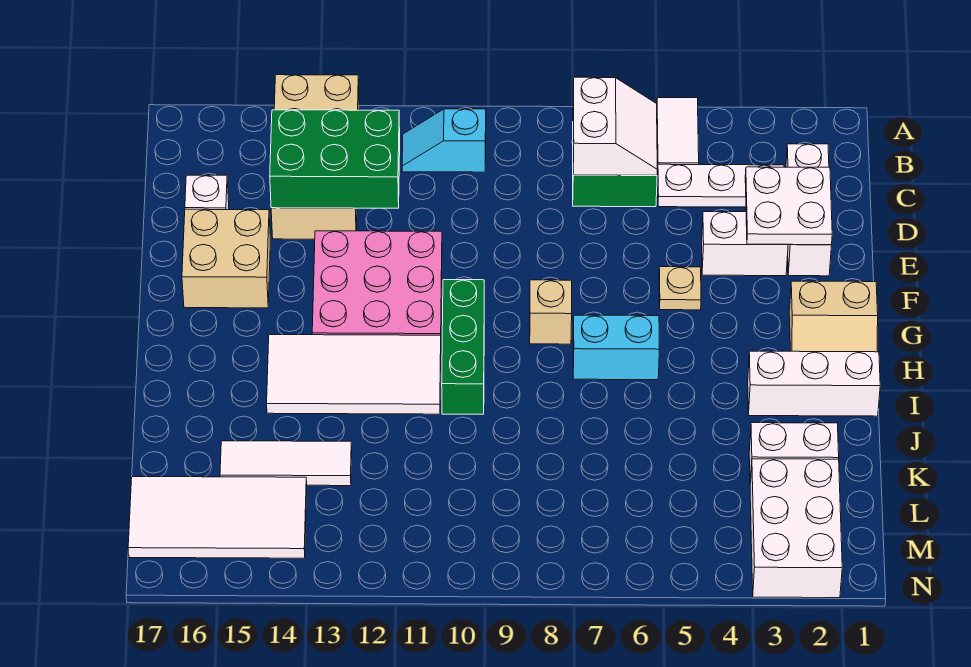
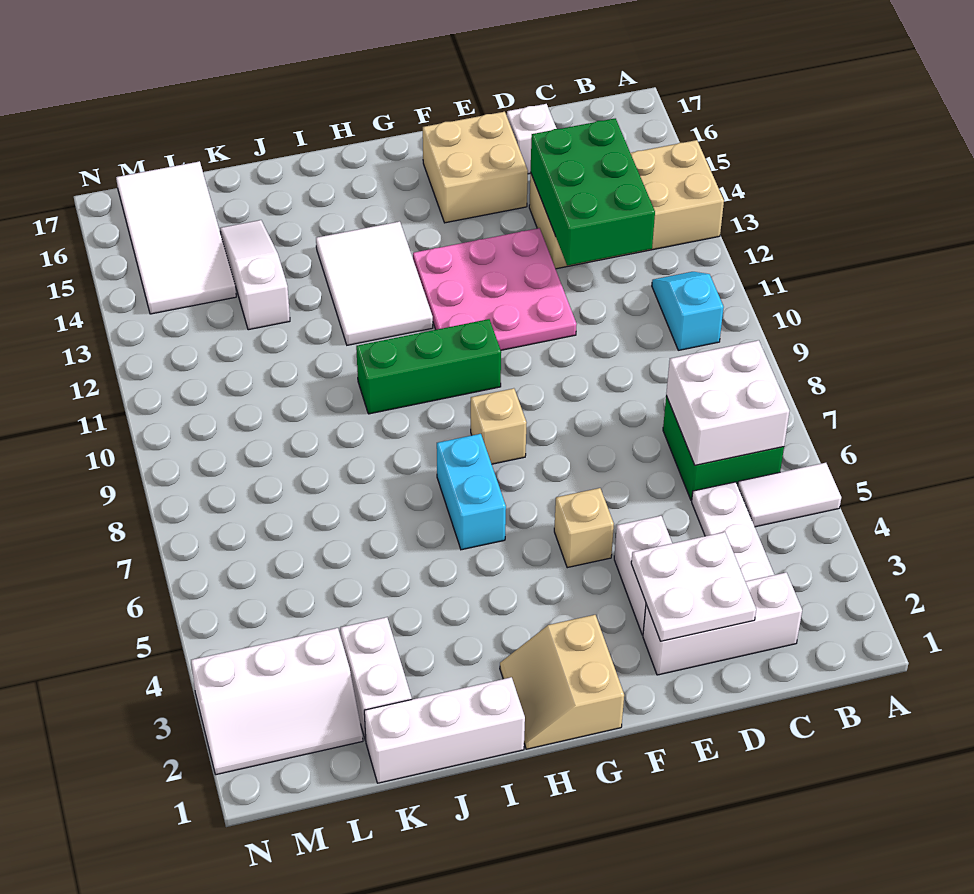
white slope B6:C7 level 2 top 7 -> white brick B6:C7 level 2
tan plate F5 level 1 -> tan brick F5 level 1
white tile H11:I14 level 1 -> white tile H12:I14 level 1
white brick I1:I3 level 1 -> white brick I1:K1 level 1
white tile K13:K15 level 1 -> white slope K13:K15 level 1 top 13
white brick L2:N3 level 1 -> white slope L2:N3 level 1 top 3

